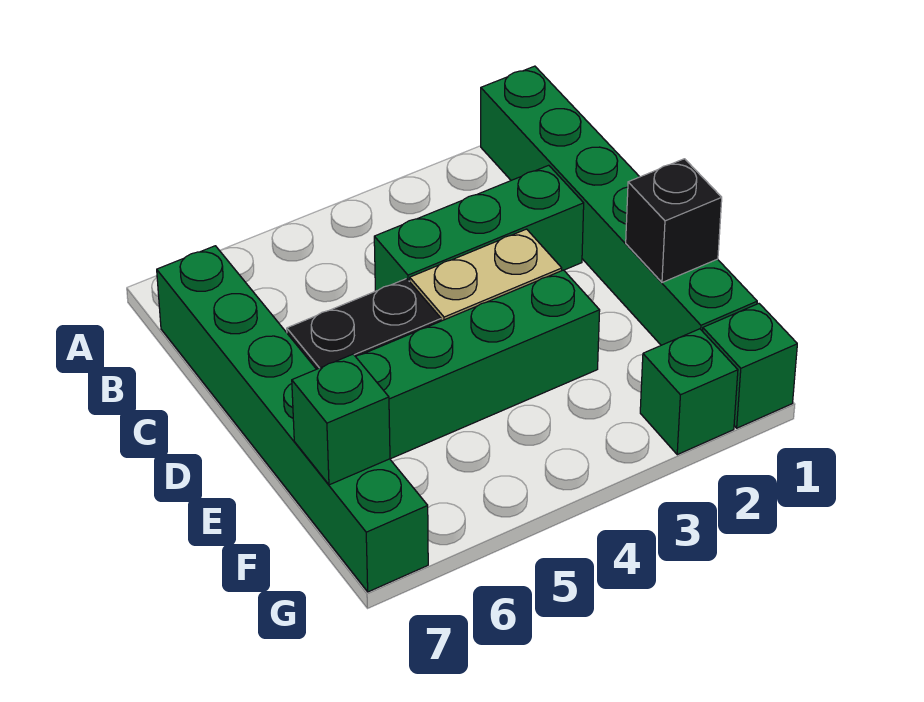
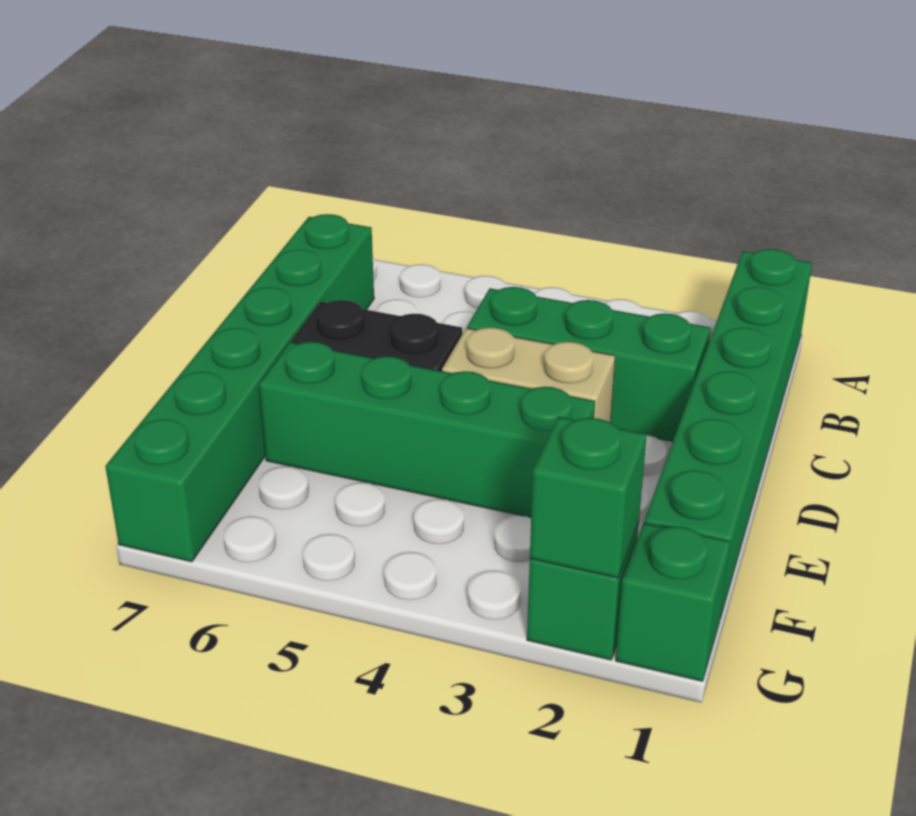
black brick E1 level 2 -> none
green brick F7 level 2 -> green brick G2 level 2

